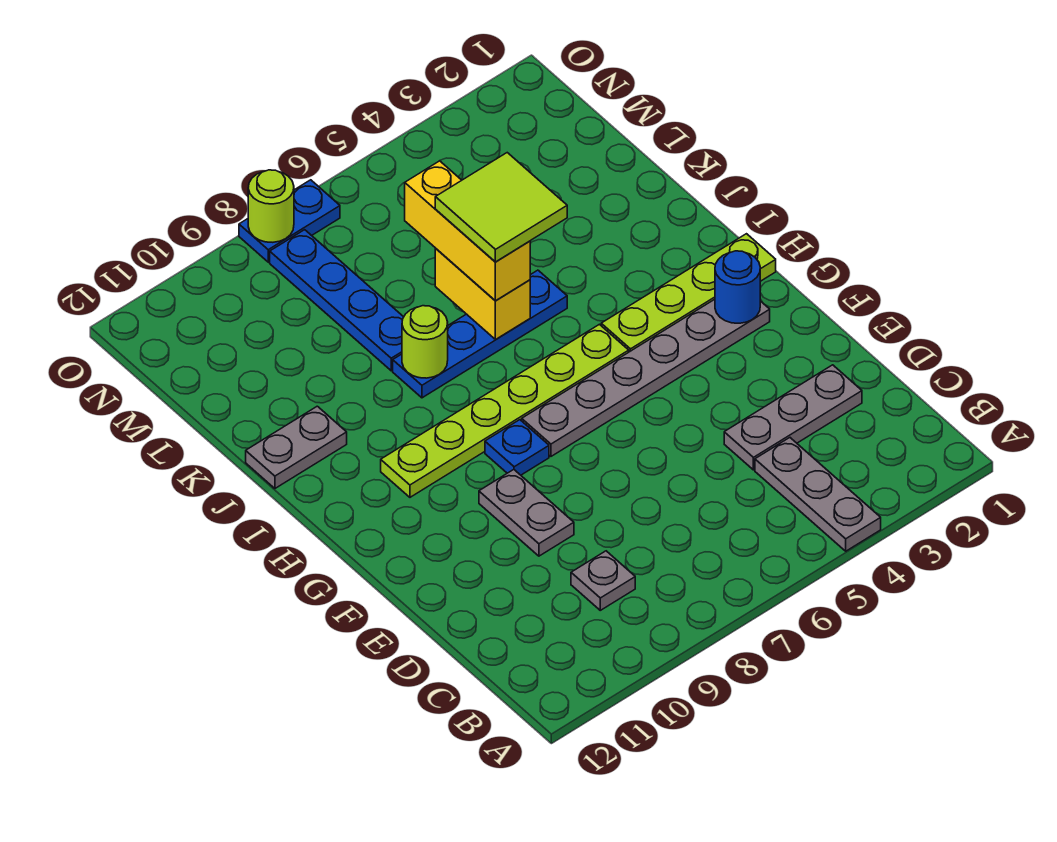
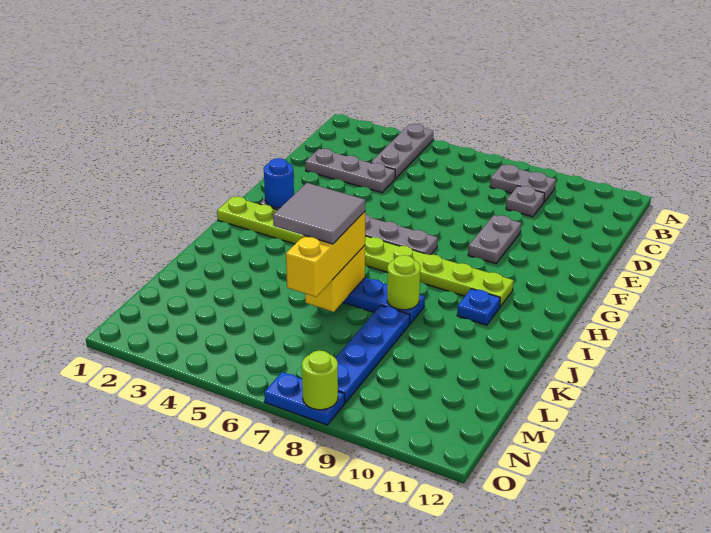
blue plate G8 level 1 -> blue plate I10 level 1
lime tile J5:K6 level 4 -> grey tile J5:K6 level 4
grey plate J11:J12 level 1 -> grey plate B8:B9 level 1

